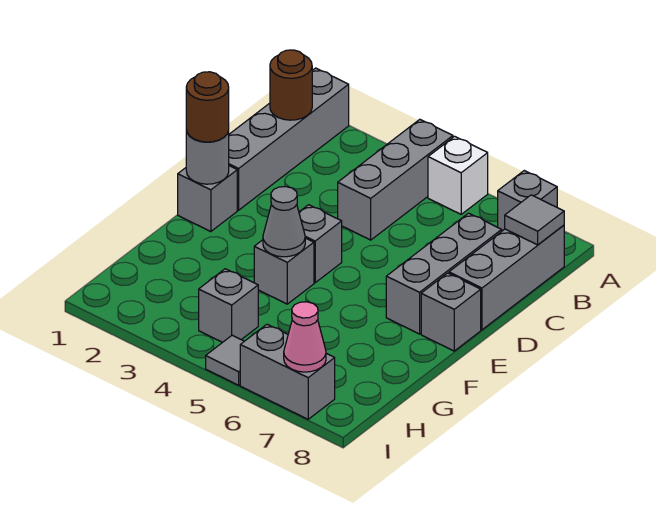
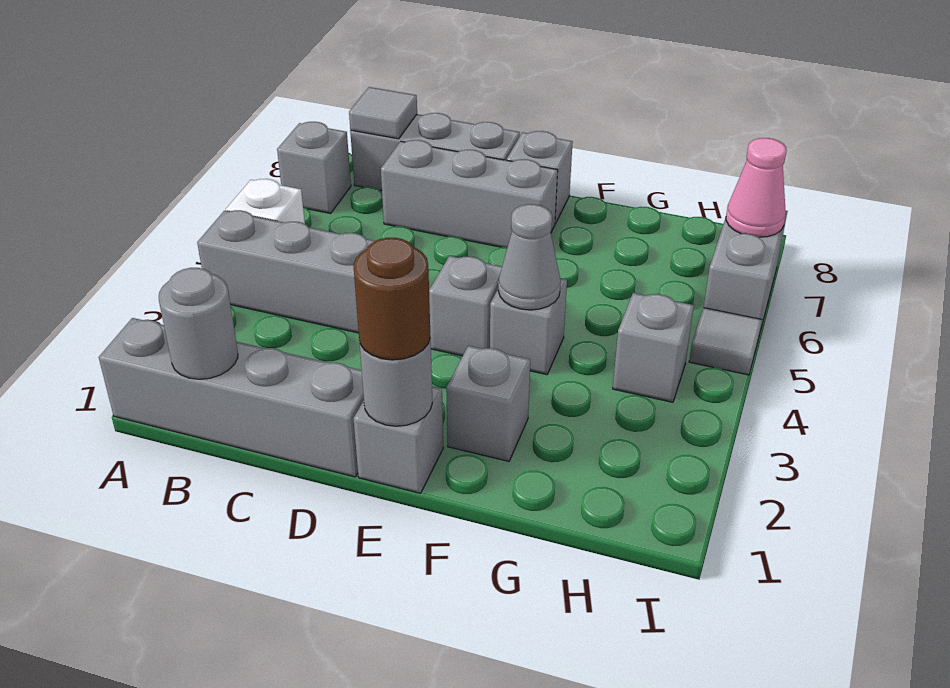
brown round brick B1 level 2 -> grey round brick B1 level 2
none -> grey brick F2 level 1

